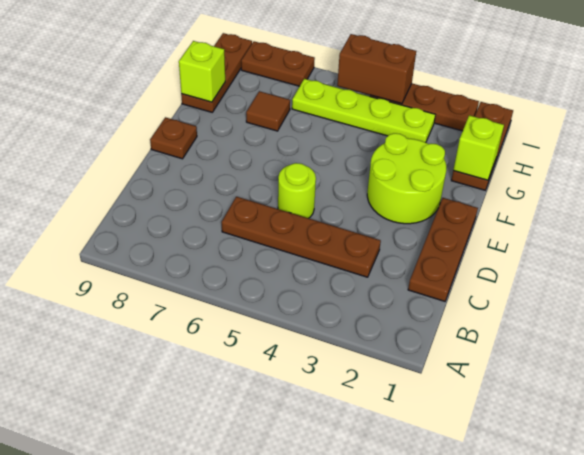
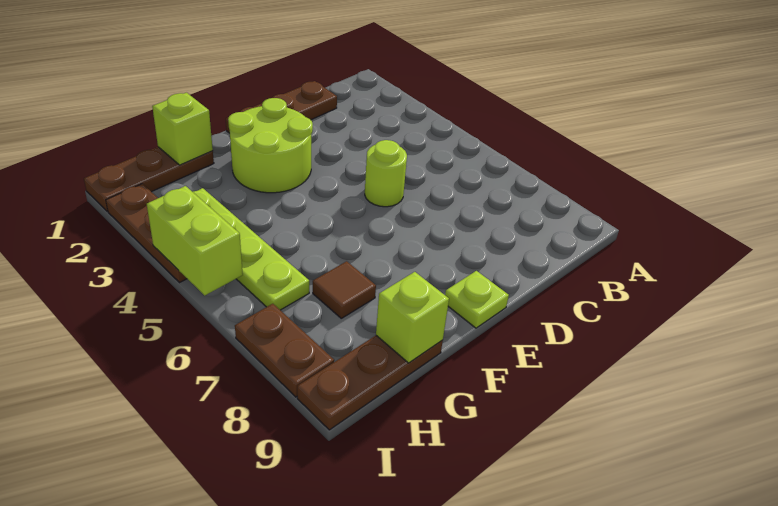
brown plate C3:C6 level 1 -> none
brown plate E9 level 1 -> lime plate E9 level 1
brown brick I4:I5 level 2 -> lime brick I4:I5 level 2

